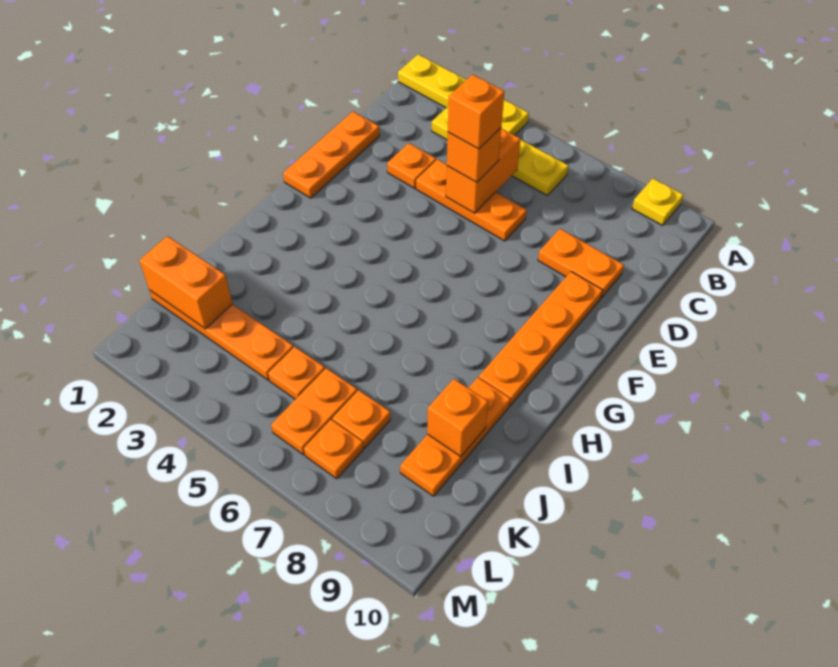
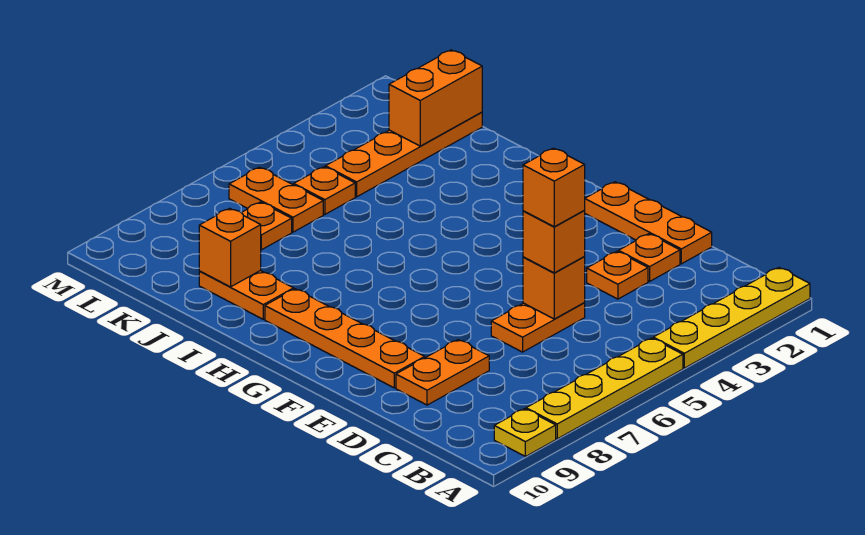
yellow plate B3:B6 level 1 -> yellow plate A5:A8 level 1
orange brick C5:D5 level 2 -> orange brick D5 level 2
orange plate D4:D6 level 1 -> orange plate D5:D6 level 1
orange plate I9:K9 level 1 -> orange plate I9:J9 level 1
orange plate L7 level 1 -> orange plate D2 level 1

